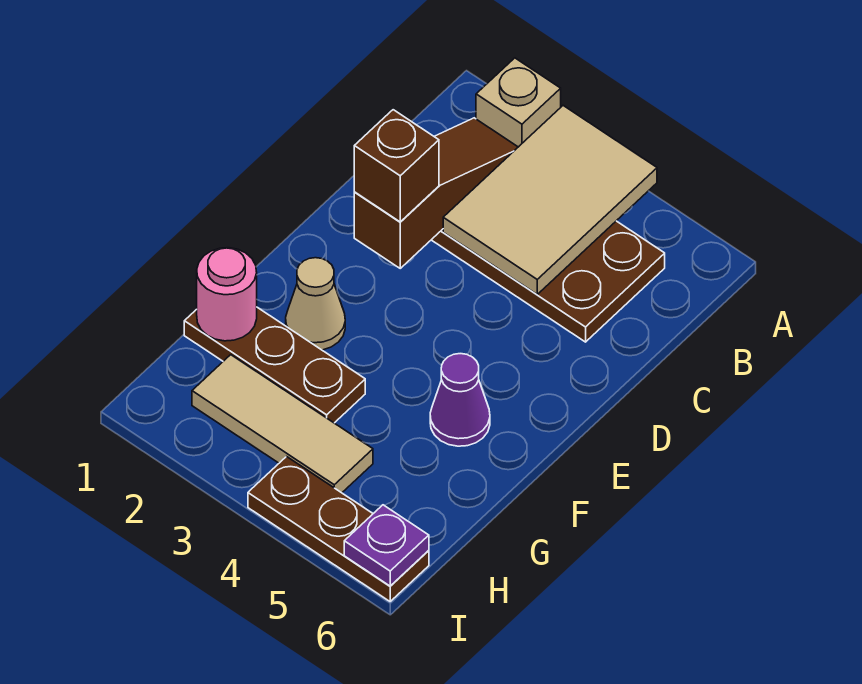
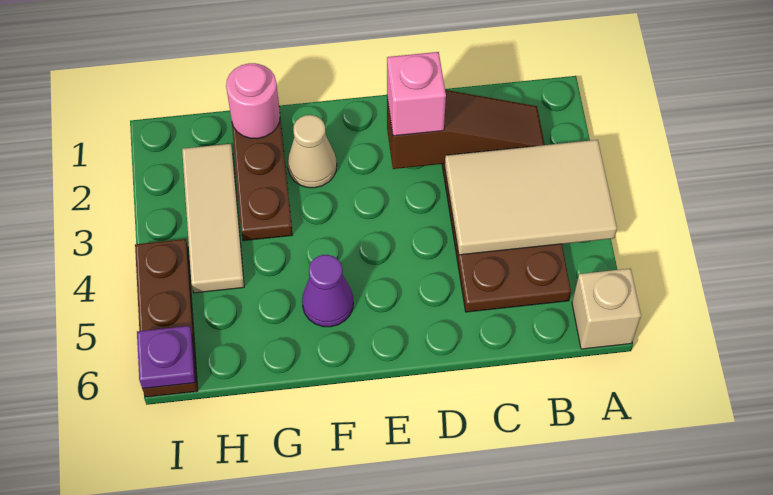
tan brick A2 level 1 -> tan brick A6 level 1
brown brick D2 level 3 -> pink brick D2 level 3

